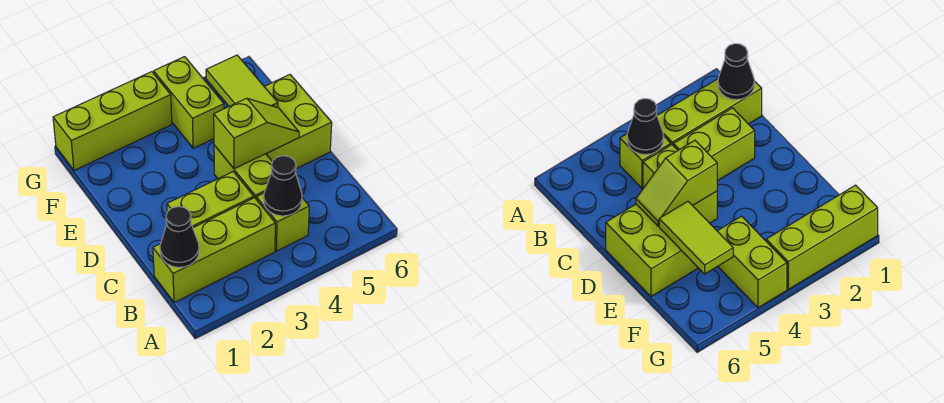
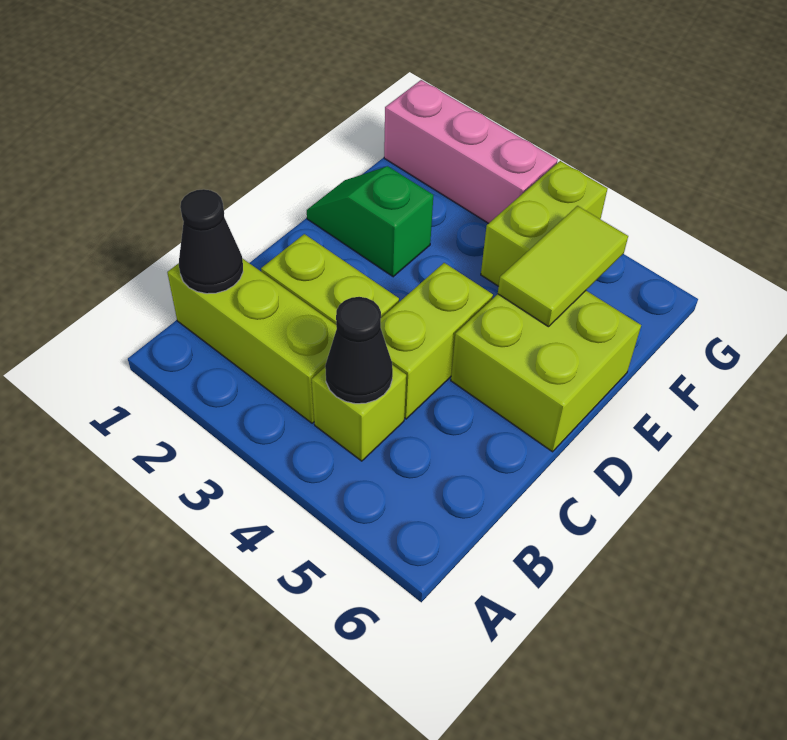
lime slope D4:D5 level 2 top 4 -> none
none -> green slope E1:E2 level 1 top 2
lime brick G1:G3 level 1 -> pink brick G1:G3 level 1

